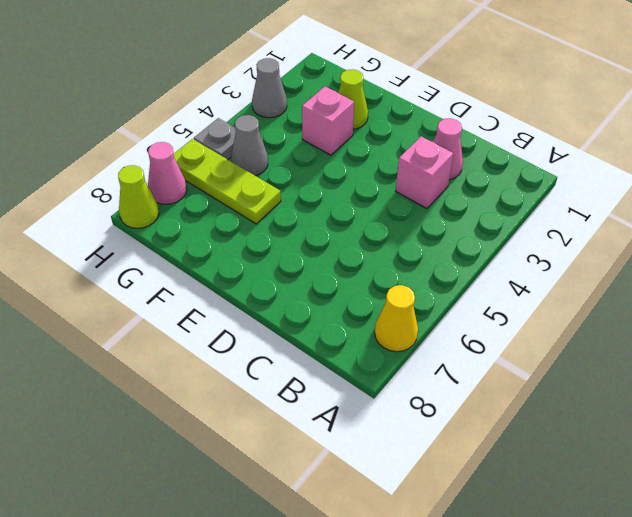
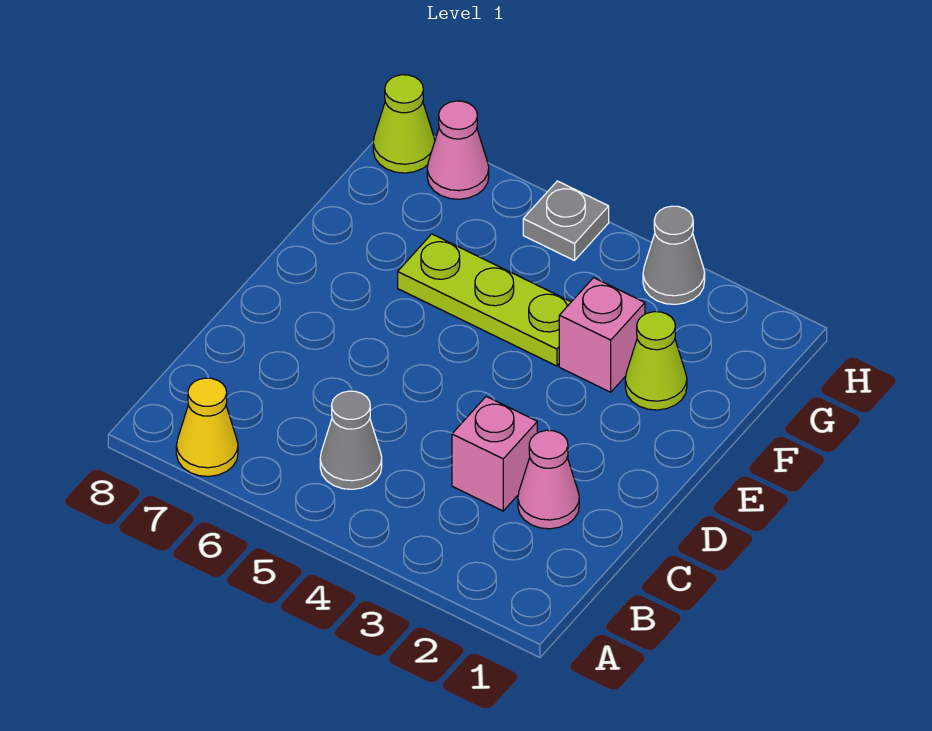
lime plate F6:H6 level 1 -> lime plate F4:F6 level 1
grey cone G5 level 1 -> grey cone B5 level 1

